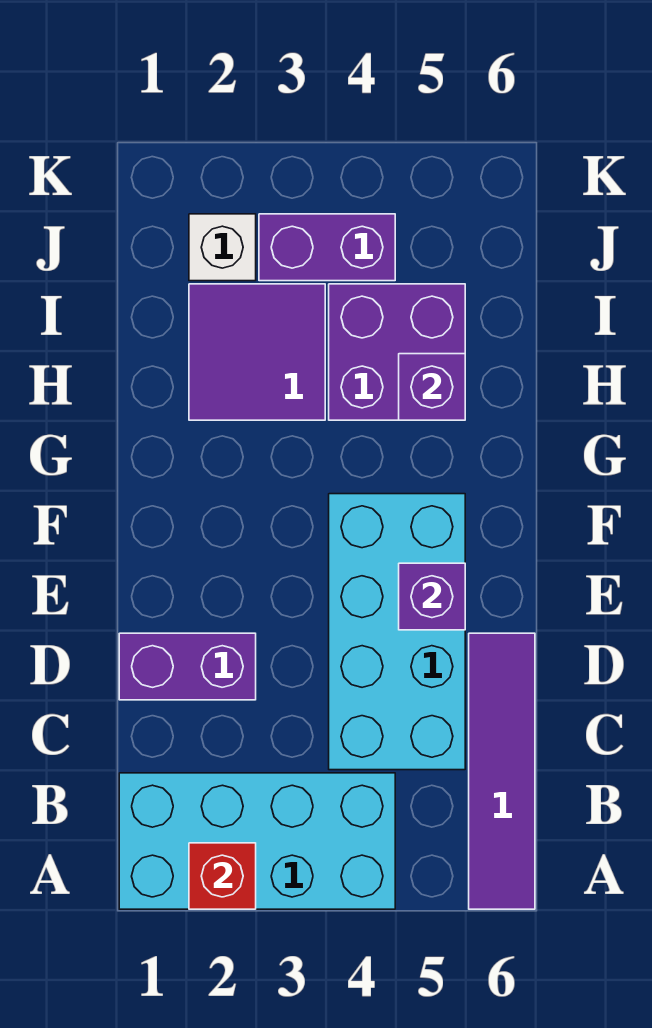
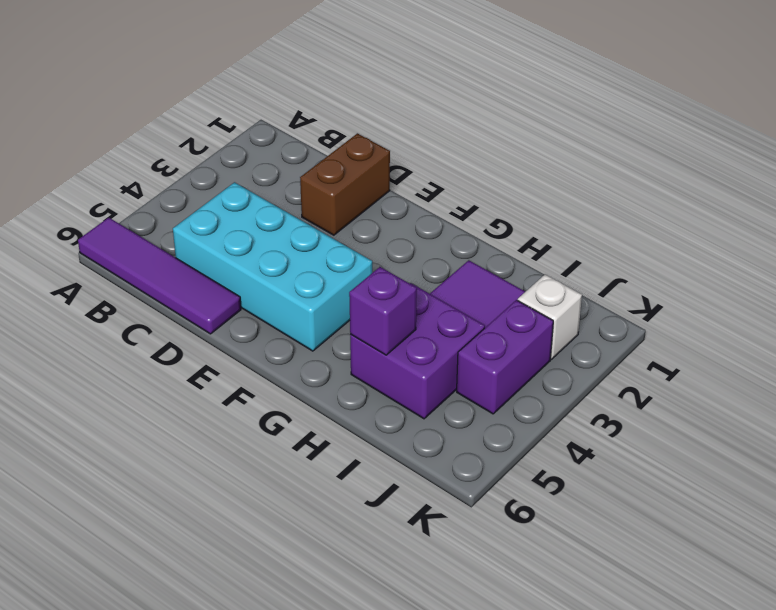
cyan brick A1:B4 level 1 -> none
red brick A2 level 2 -> none
purple brick D1:D2 level 1 -> brown brick D1:D2 level 1
purple brick E5 level 2 -> none

